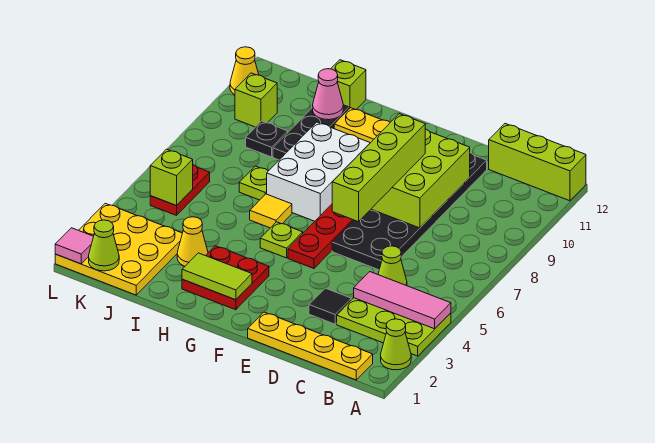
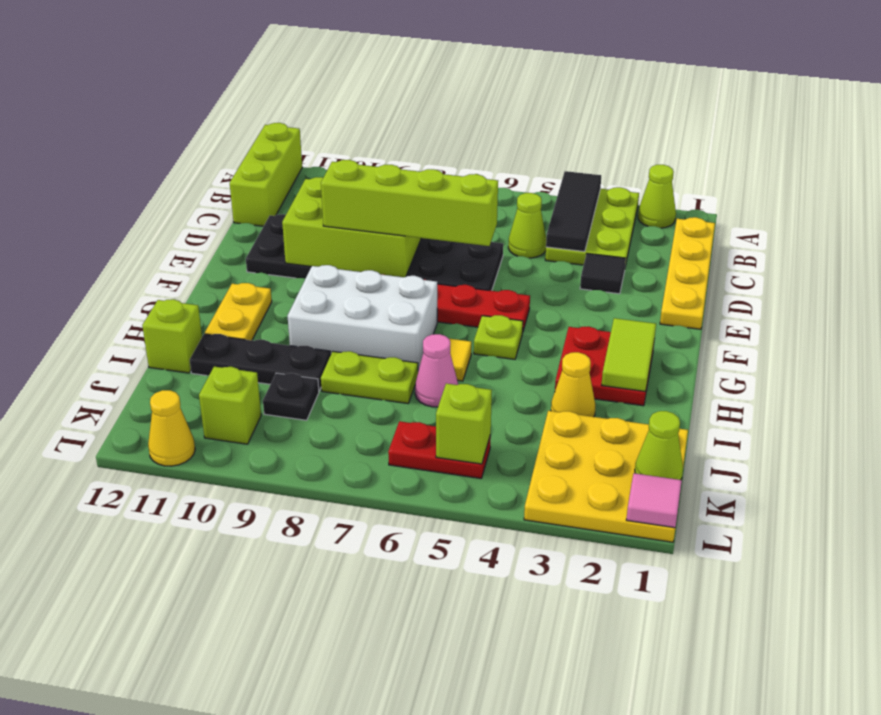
pink tile A4:C4 level 2 -> black tile A4:C4 level 2
lime plate I7 level 1 -> lime plate I7:I8 level 1
pink cone I11 level 2 -> pink cone I6 level 1

